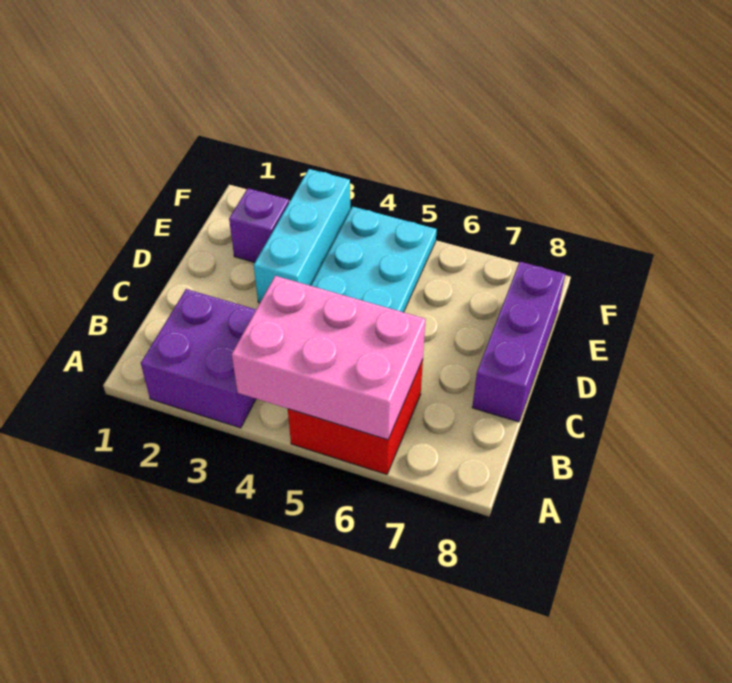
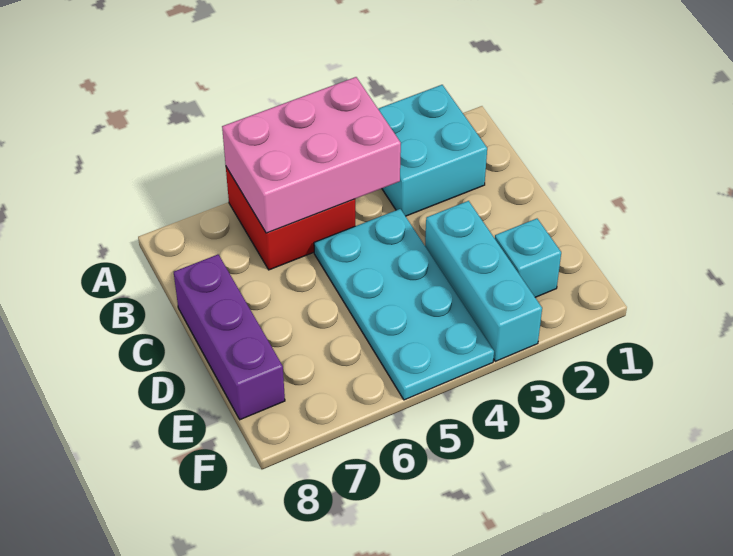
purple brick A2:B3 level 1 -> cyan brick A2:B3 level 1
purple brick E2 level 1 -> cyan brick E2 level 1

